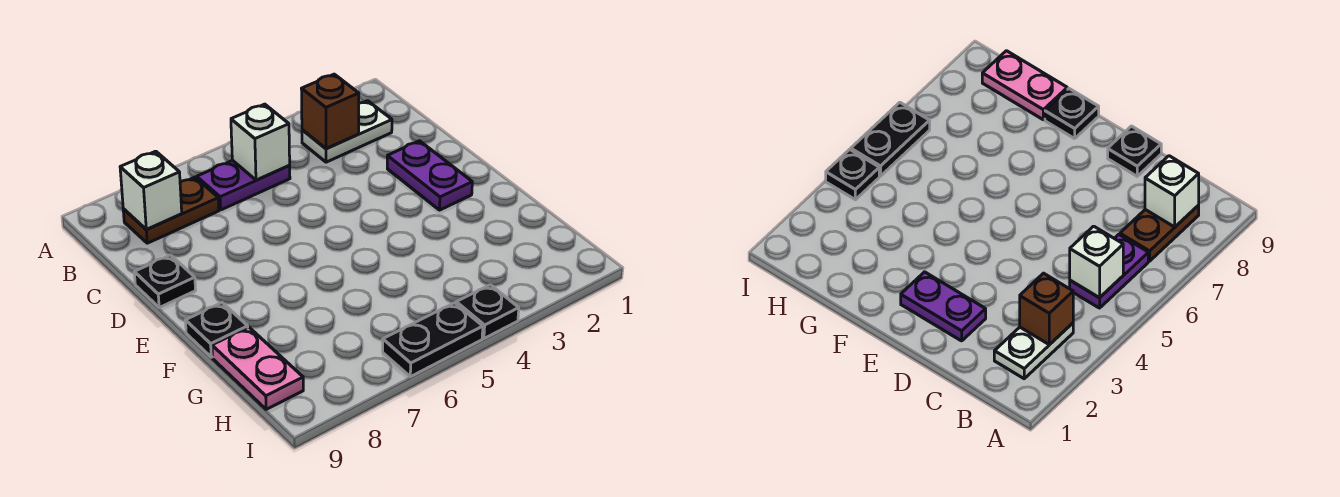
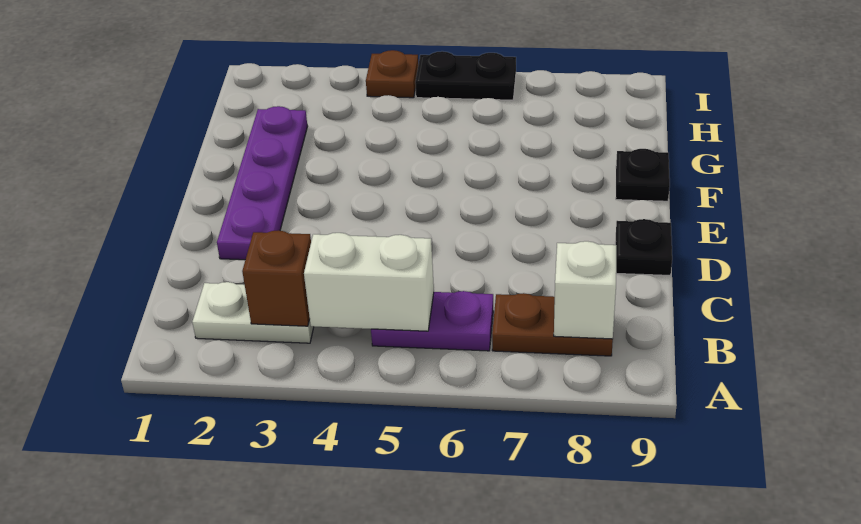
white brick B5 level 2 -> white brick B4:B5 level 2
purple plate D2:E2 level 1 -> purple plate D2:G2 level 1
pink plate G9:H9 level 1 -> none
black plate I4 level 1 -> brown plate I4 level 1

